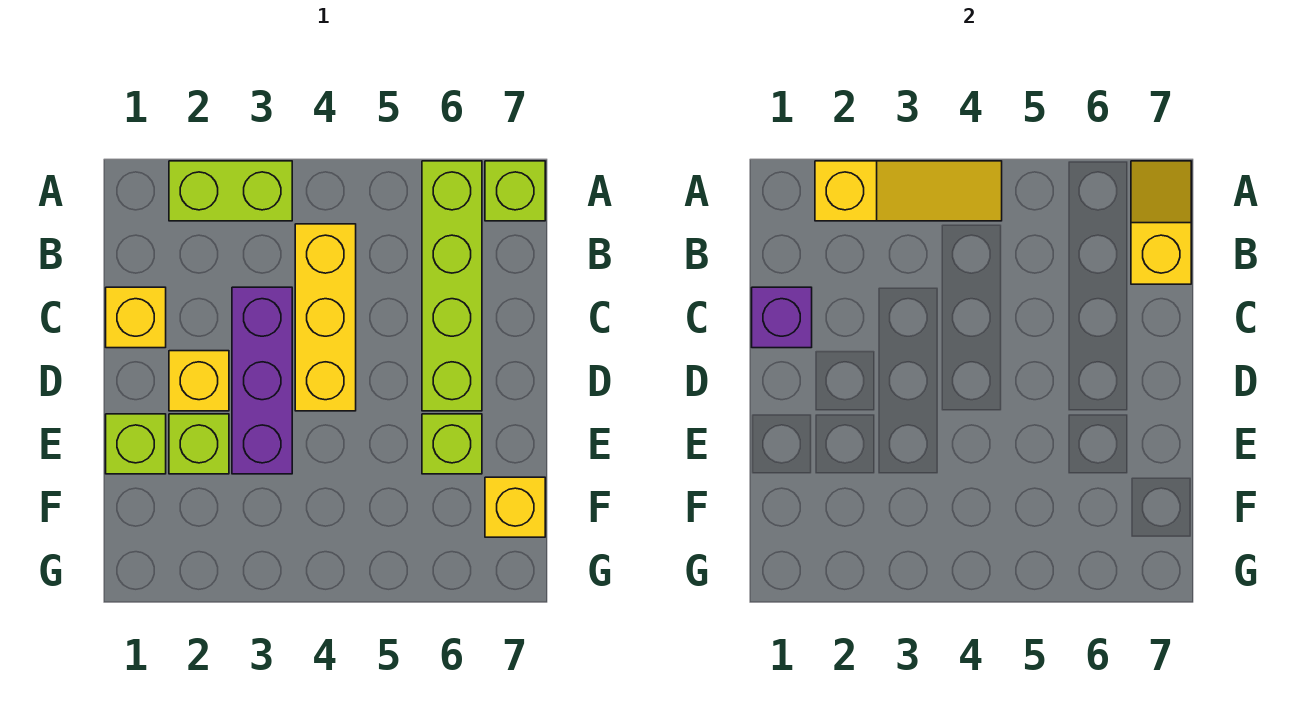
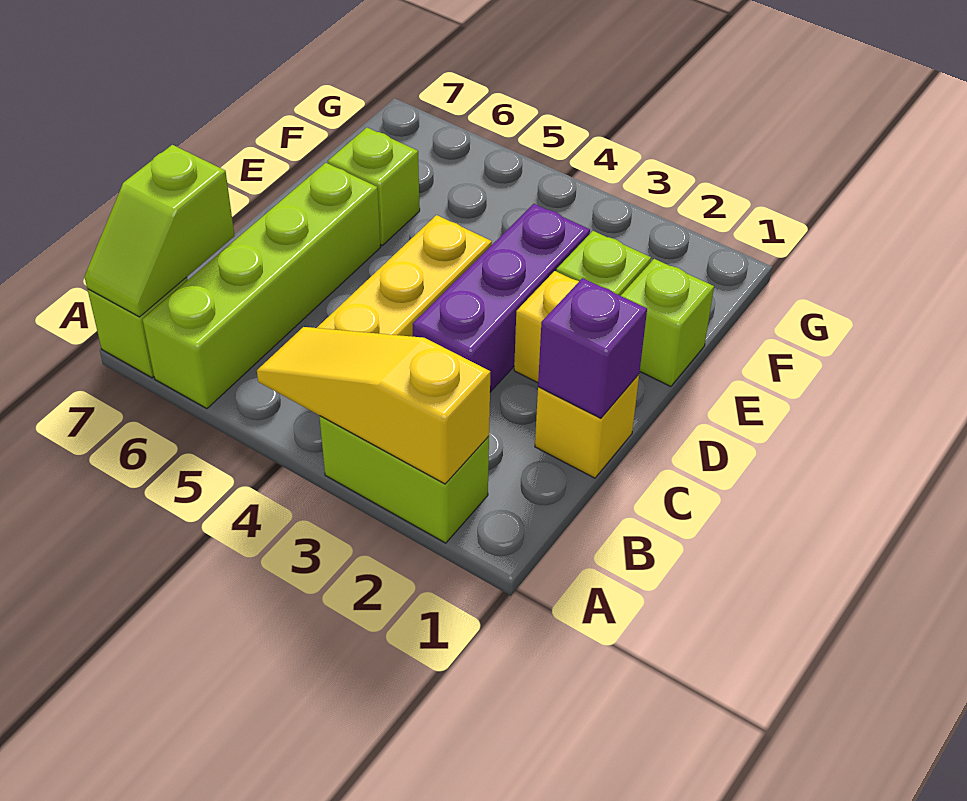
yellow slope A7:B7 level 2 top B -> lime slope A7:B7 level 2 top B
yellow brick F7 level 1 -> none

